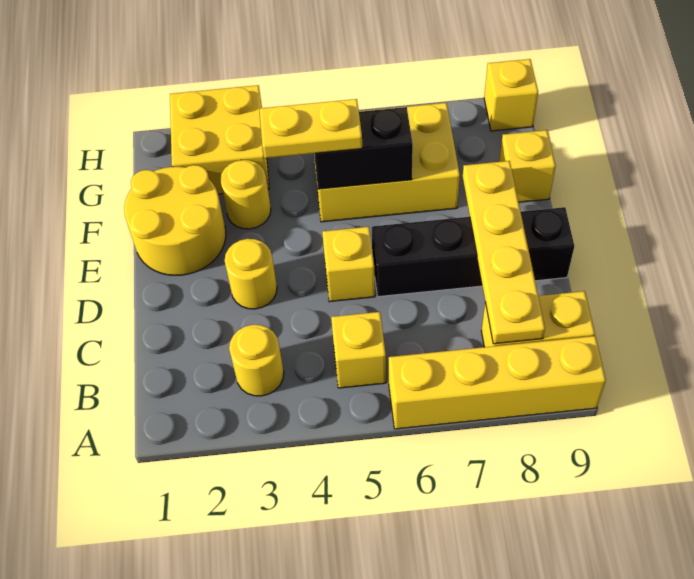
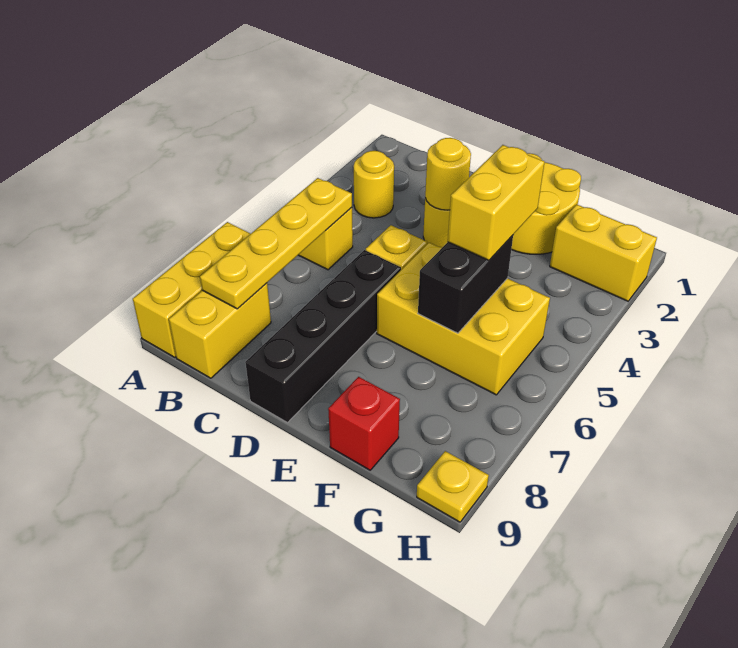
yellow brick A6:A9 level 1 -> yellow brick A7:A9 level 1
yellow plate B8:E8 level 2 -> yellow plate B5:B8 level 2
yellow round brick F3 level 1 -> yellow round brick D3 level 2
yellow plate F4:F5 level 3 -> yellow brick F4:F5 level 3
yellow brick F5:G7 level 1 -> yellow brick E5:G6 level 1
yellow brick F9 level 1 -> red brick F9 level 1
yellow brick G2:H3 level 1 -> yellow brick G2:H2 level 1
yellow brick H9 level 1 -> yellow plate H9 level 1

